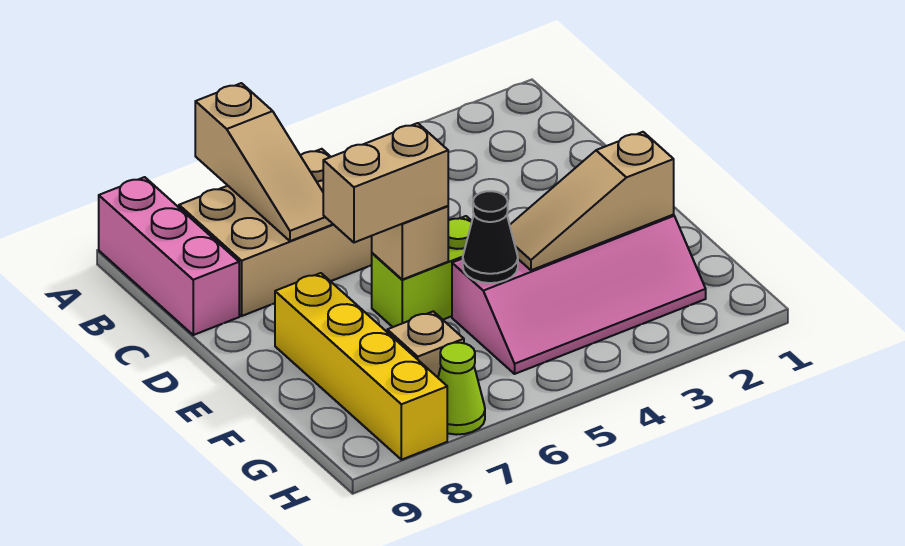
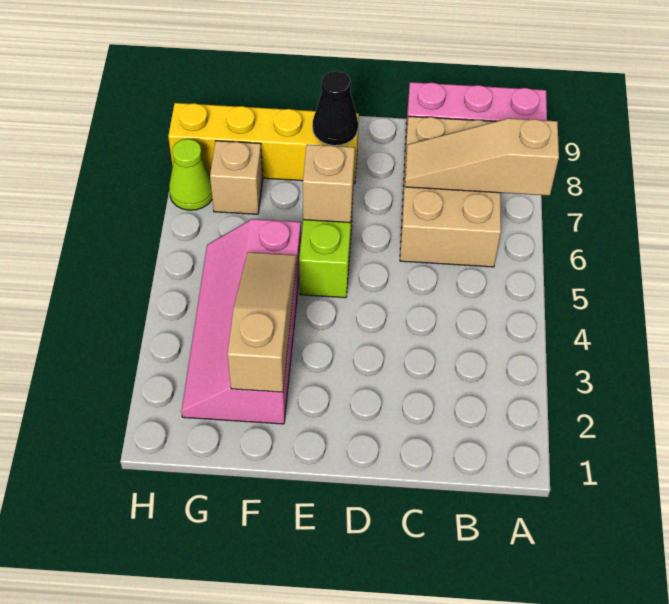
tan brick E6:E7 level 3 -> none
black cone F5 level 2 -> black cone E8 level 2

